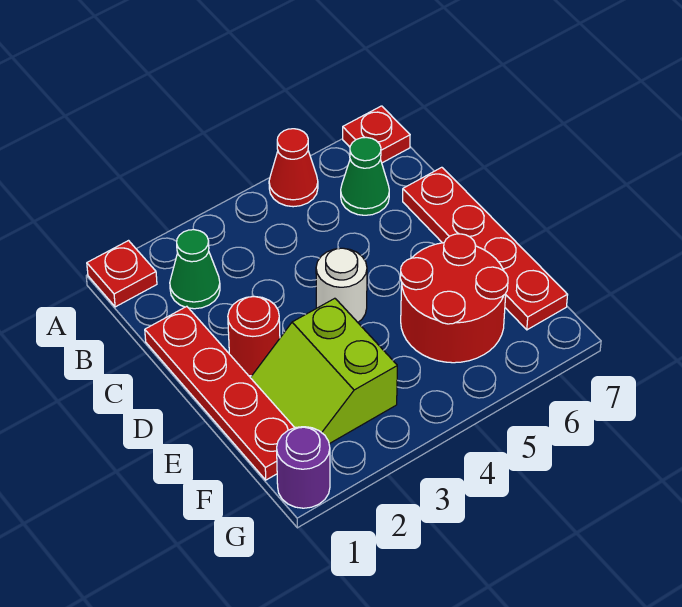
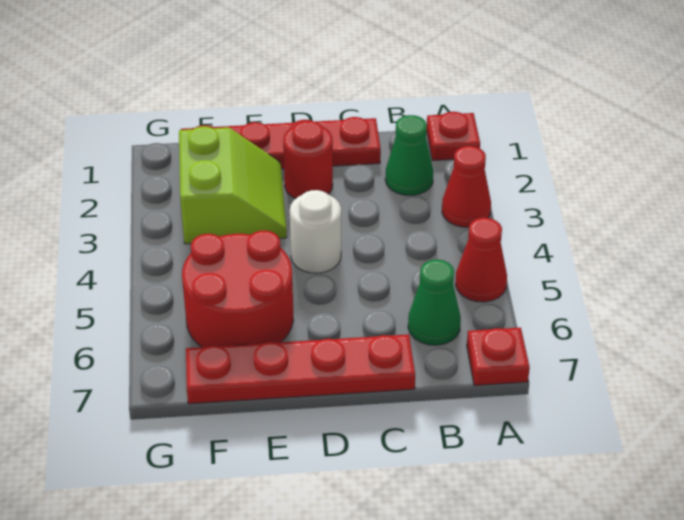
none -> red cone A3 level 1
lime slope E2:F3 level 1 top 3 -> lime slope E2:F3 level 1 top F
purple round brick G1 level 1 -> none

